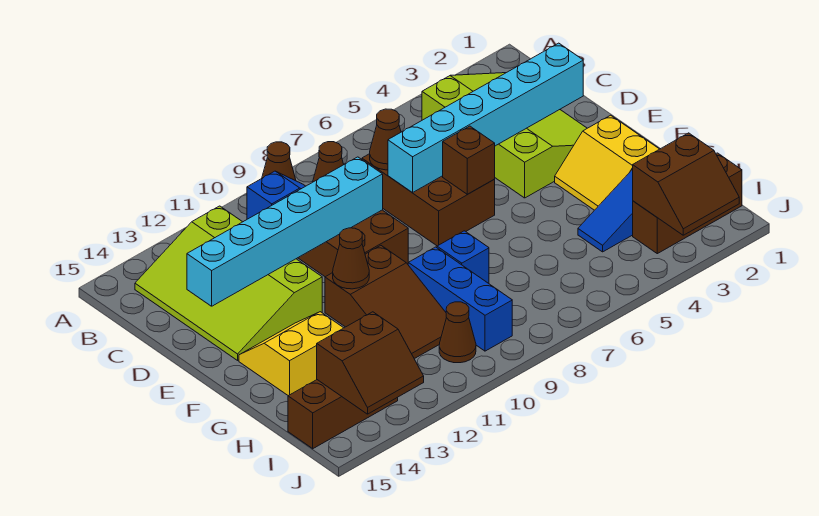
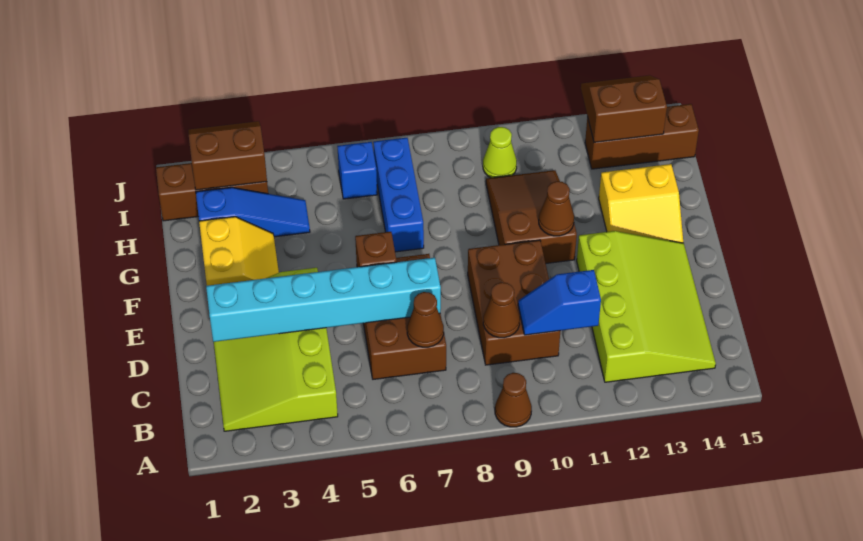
cyan brick D9:D14 level 2 -> none
blue brick G8 level 1 -> blue brick I6 level 1
blue brick G9:I9 level 1 -> blue brick G7:I7 level 1
brown cone I10 level 1 -> lime cone I10 level 1

